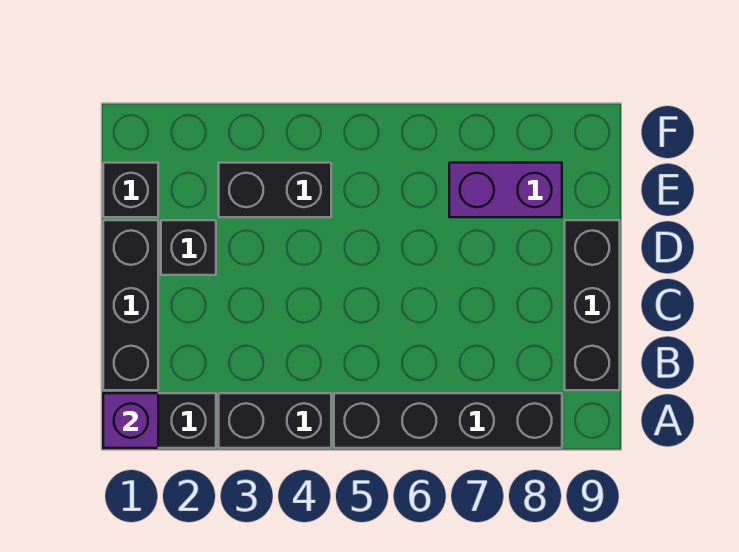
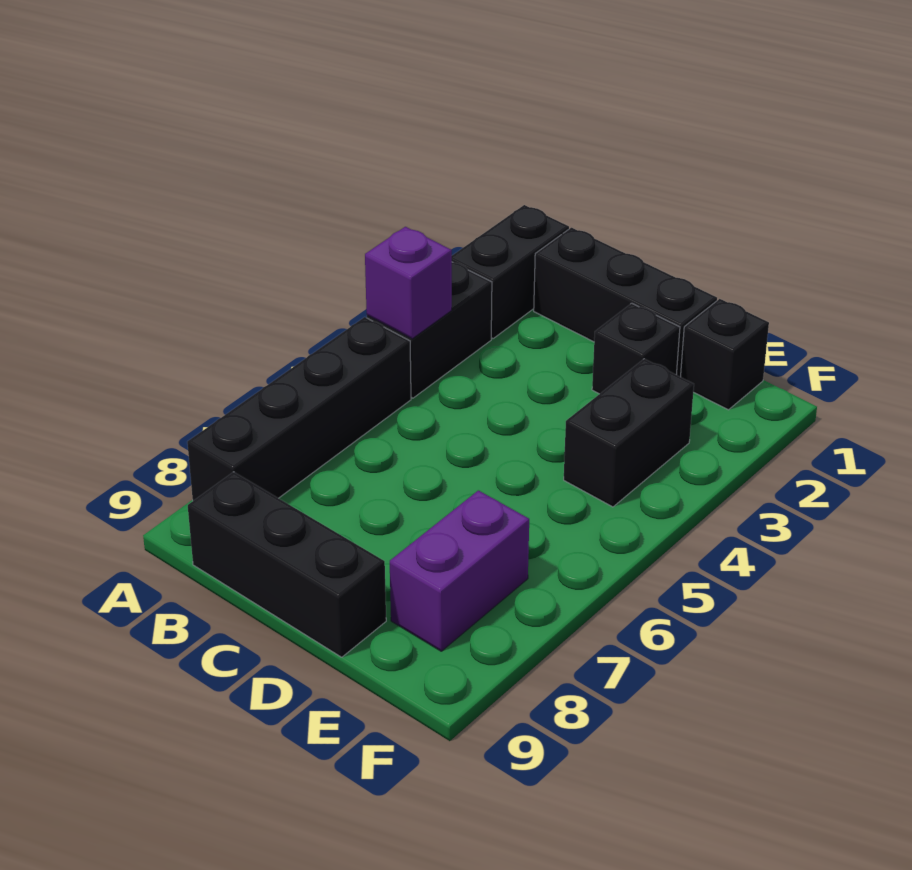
purple brick A1 level 2 -> purple brick A4 level 2

